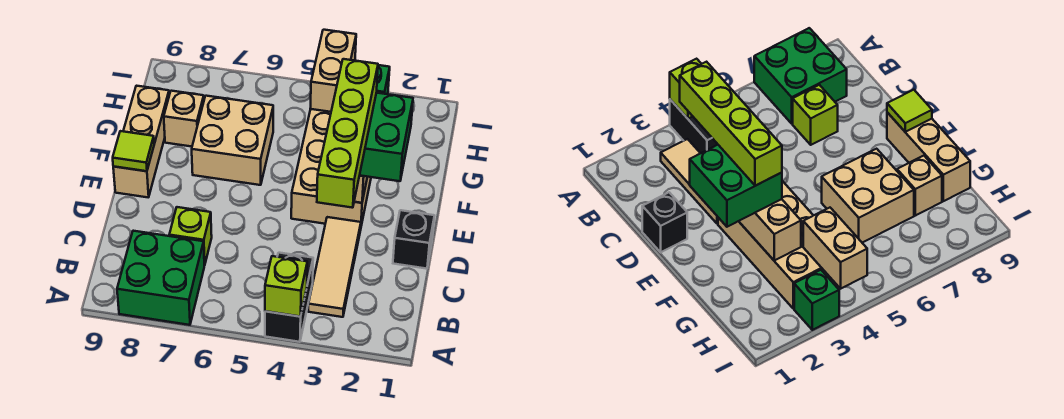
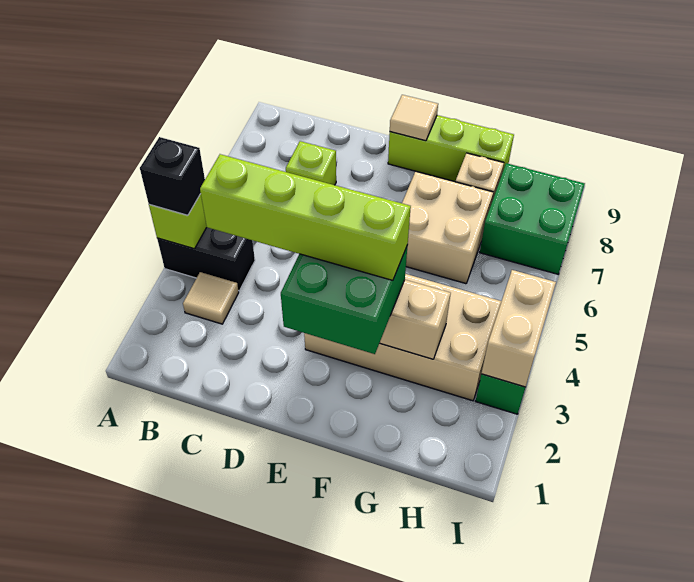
green brick A7:B8 level 1 -> green brick H7:I8 level 1
tan tile B3:D3 level 1 -> tan tile B3 level 1
black brick D1 level 1 -> black brick A4 level 3
tan brick E9:G9 level 1 -> lime brick E9:G9 level 1
lime tile E9 level 2 -> tan tile E9 level 2
tan brick H4:I4 level 2 -> tan brick I3:I4 level 2

